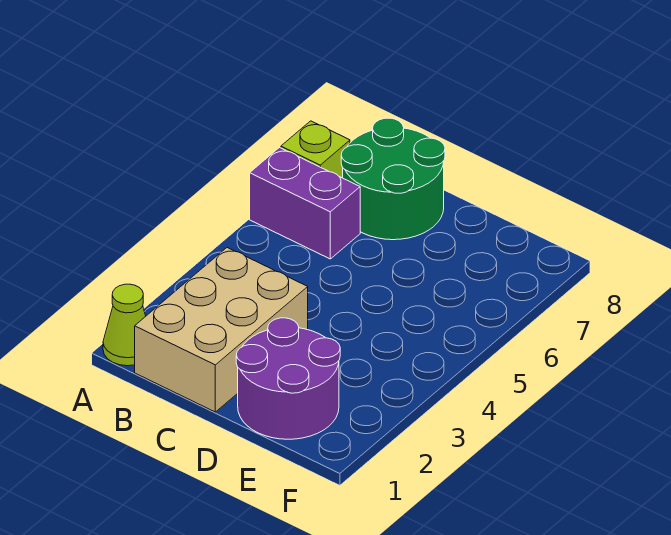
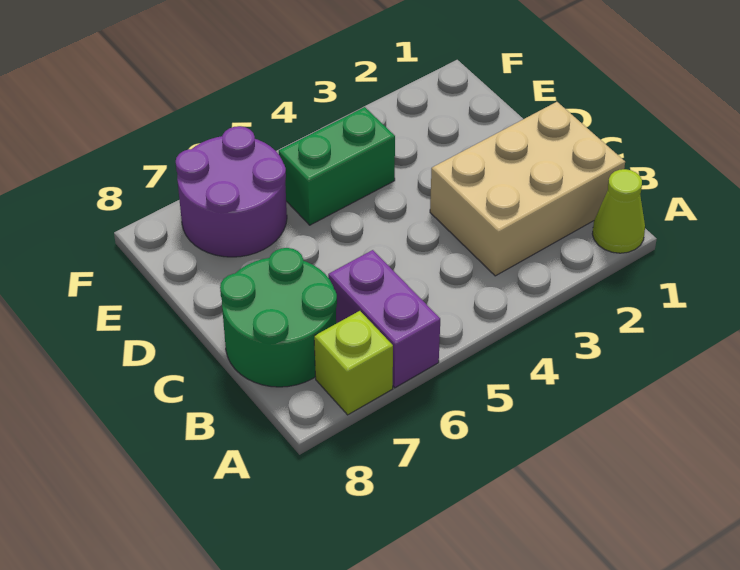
purple round brick D1:E2 level 1 -> purple round brick E6:F7 level 1
none -> green brick E4:E5 level 1

